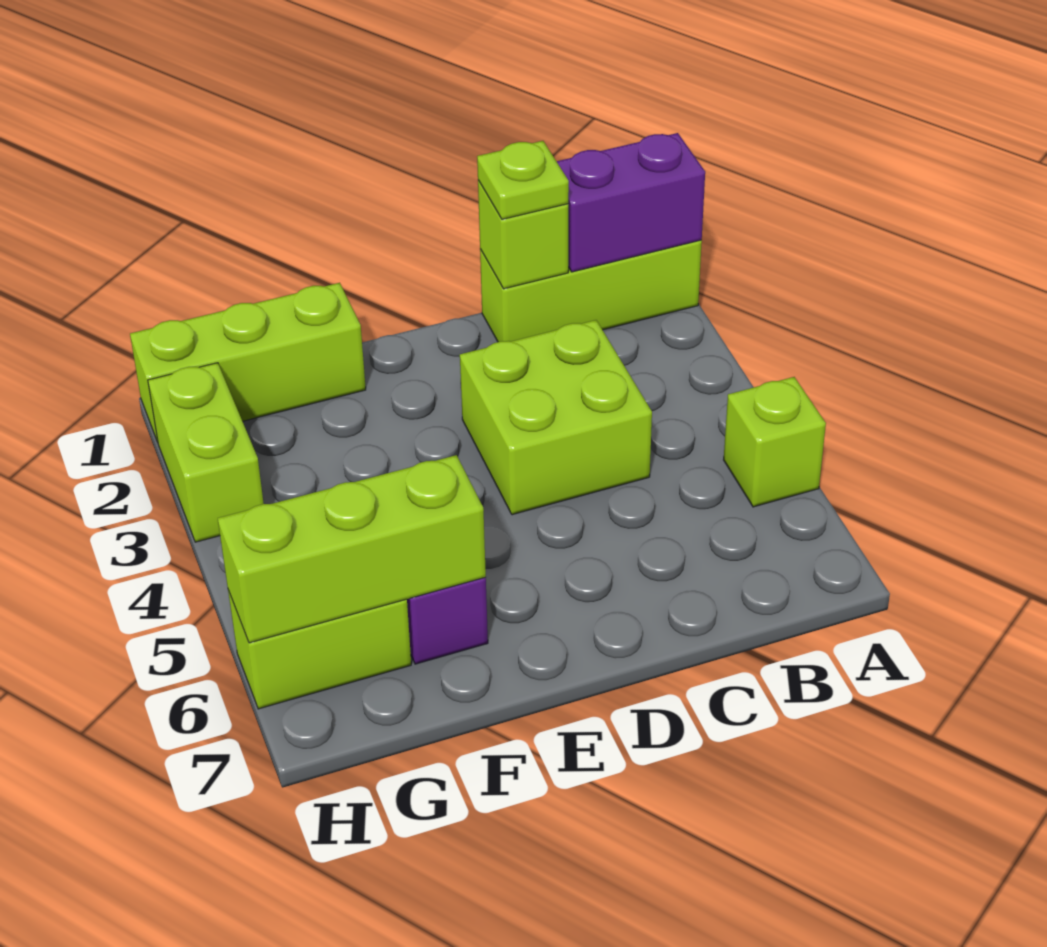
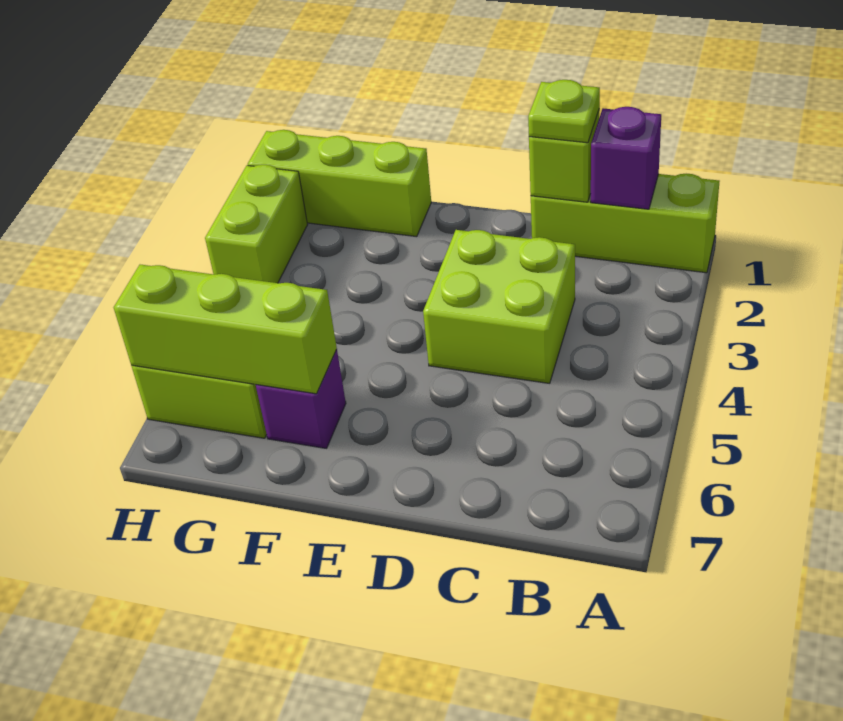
purple brick A1:B1 level 2 -> purple brick B1 level 2
lime brick A5 level 1 -> none

